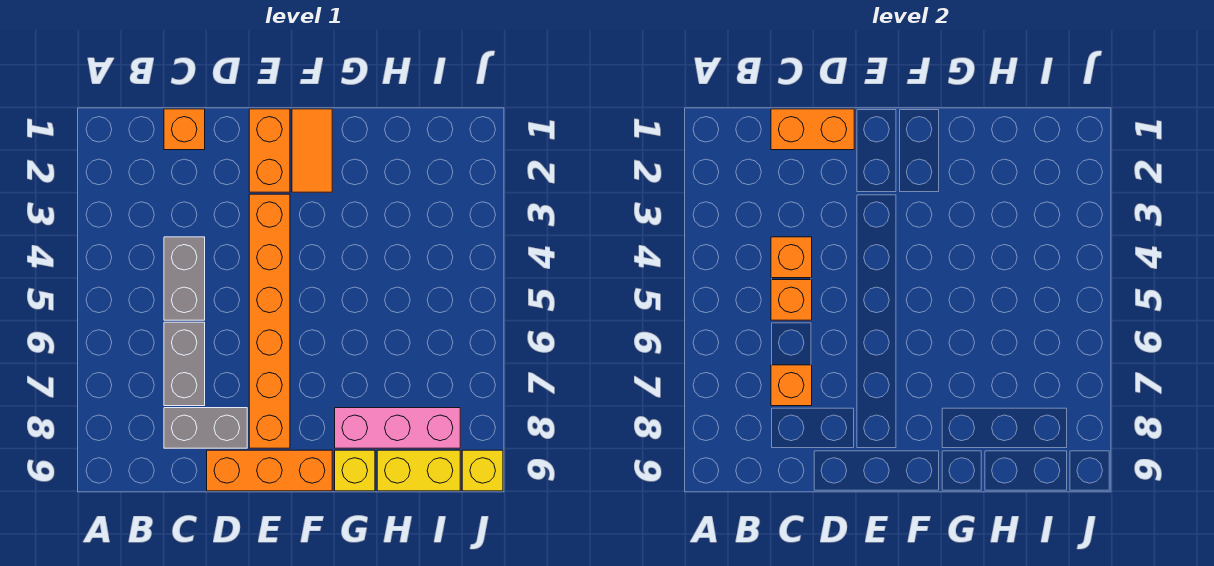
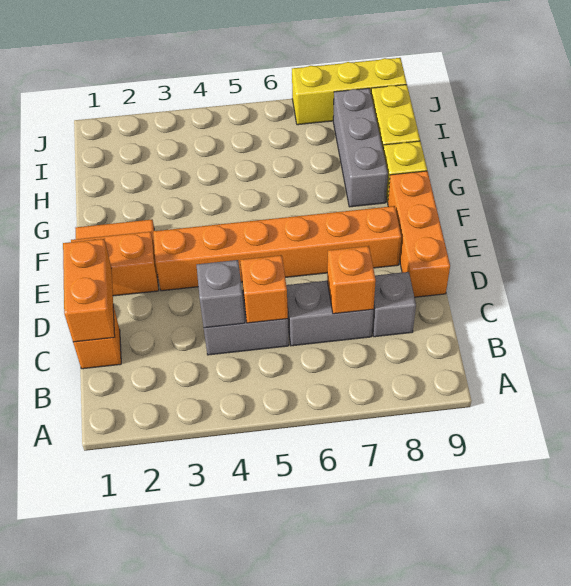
orange brick C4 level 2 -> grey brick C4 level 2
grey brick C8:D8 level 1 -> grey brick C8 level 1
pink brick G8:I8 level 1 -> grey brick G8:I8 level 1
yellow brick J9 level 1 -> yellow brick J7:J9 level 1

